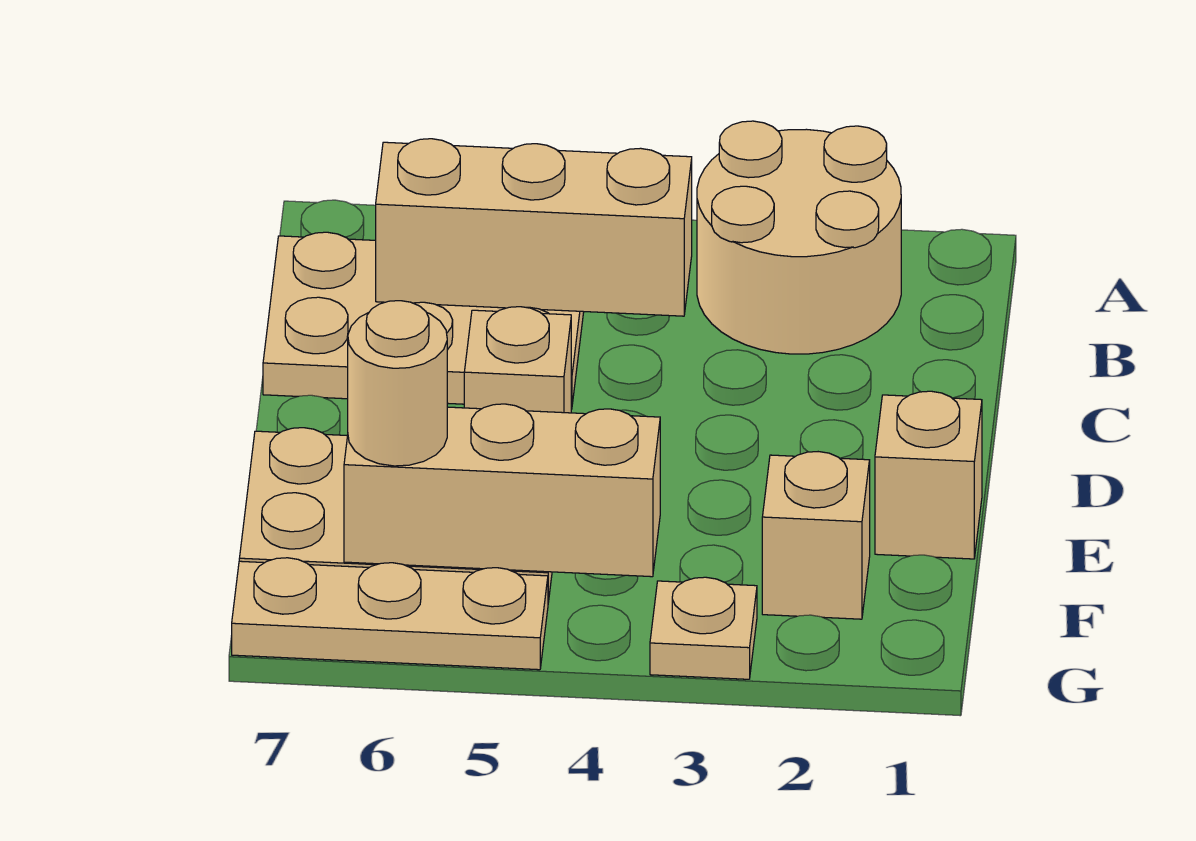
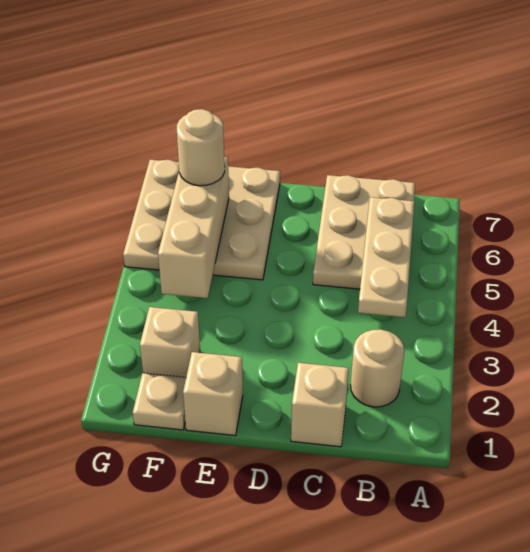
tan round brick A2:B3 level 1 -> tan round brick B2 level 1
tan brick B4:B6 level 2 -> tan plate B4:B6 level 2
tan brick D5 level 1 -> tan brick C1 level 1
tan plate G3 level 1 -> tan plate F1 level 1

